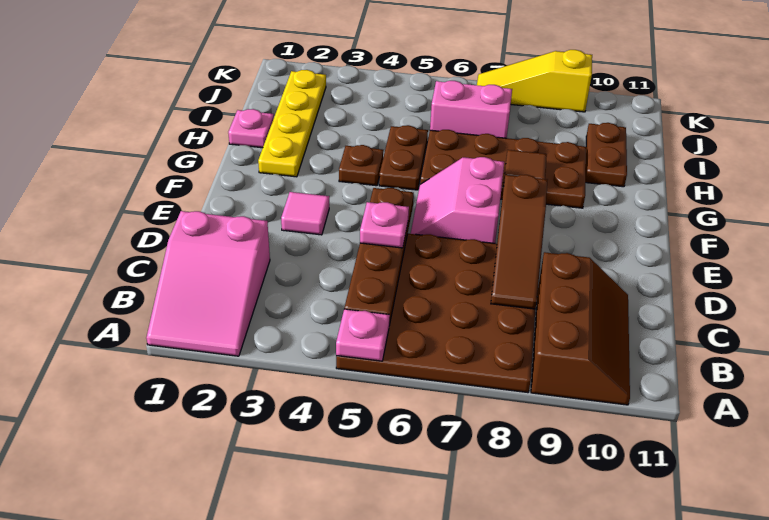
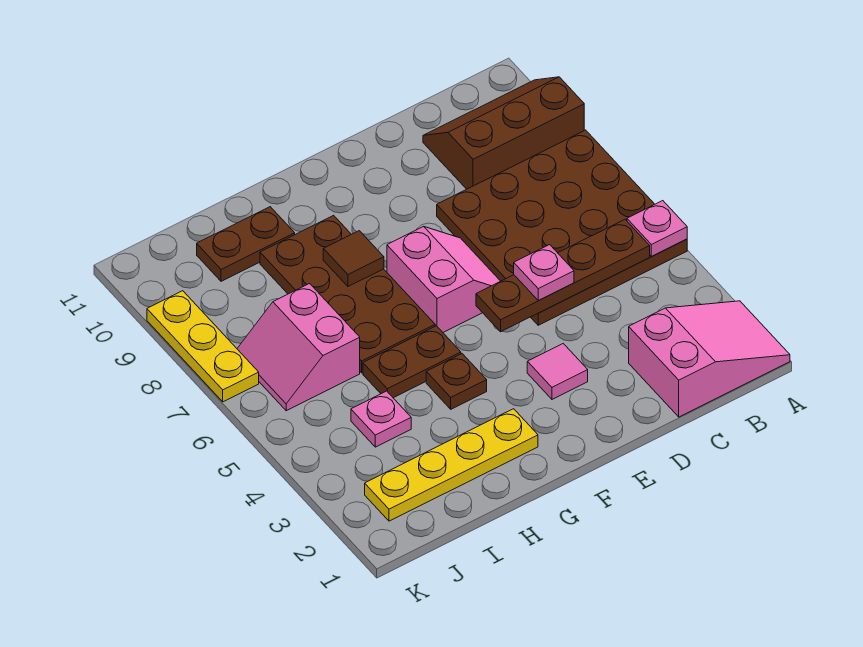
brown slope C8:E8 level 2 top E -> none
pink slope E6:F7 level 1 top 7 -> pink slope E6:F7 level 1 top F
pink plate H1 level 1 -> pink plate I4 level 1
yellow slope K7:K9 level 1 top 9 -> yellow plate K7:K9 level 1

